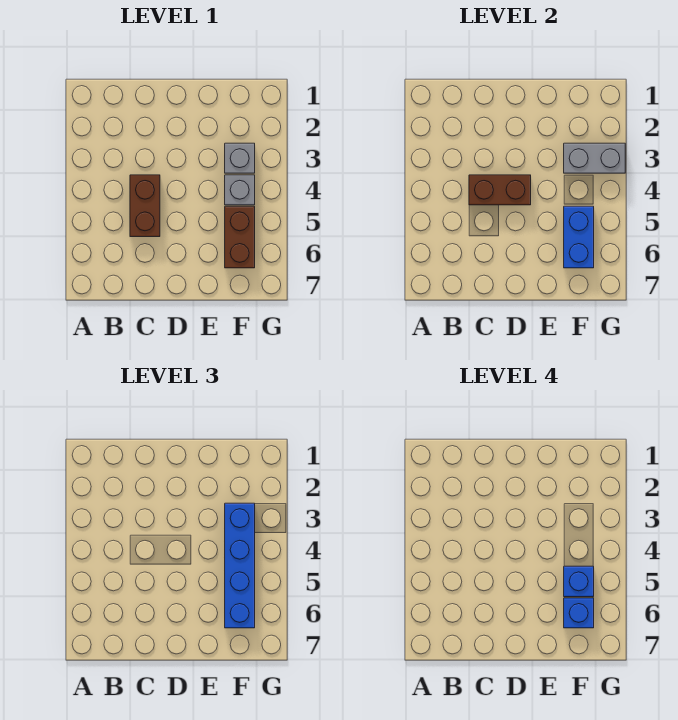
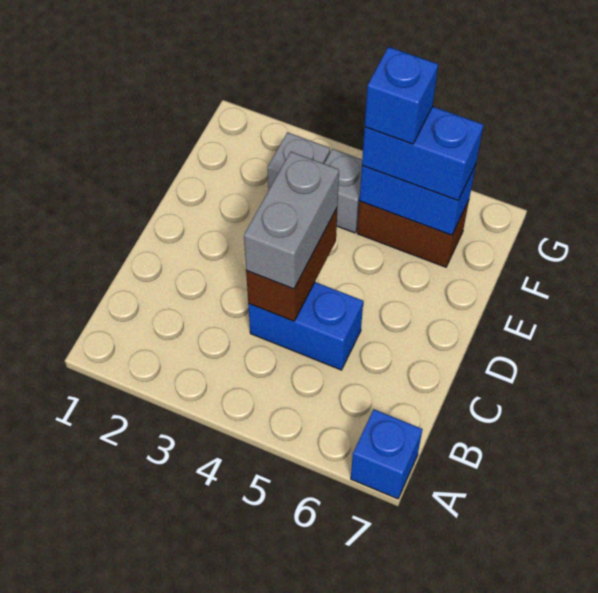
brown brick C4:C5 level 1 -> blue brick C4:C5 level 1
grey brick F3:G3 level 2 -> grey brick C4:D4 level 3
blue brick F3:F6 level 3 -> blue brick F5:F6 level 3
blue brick F6 level 4 -> blue brick A7 level 1

